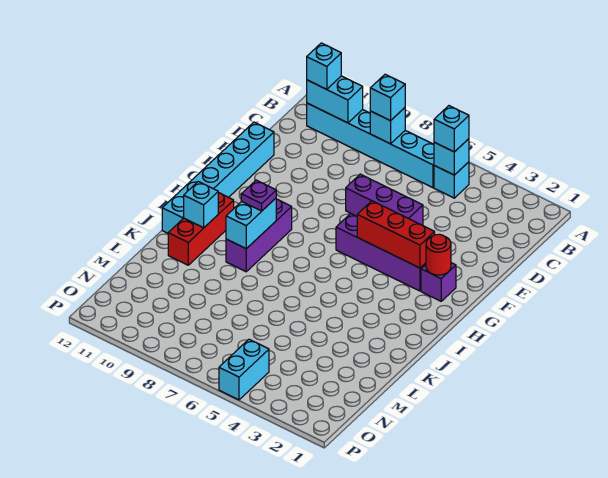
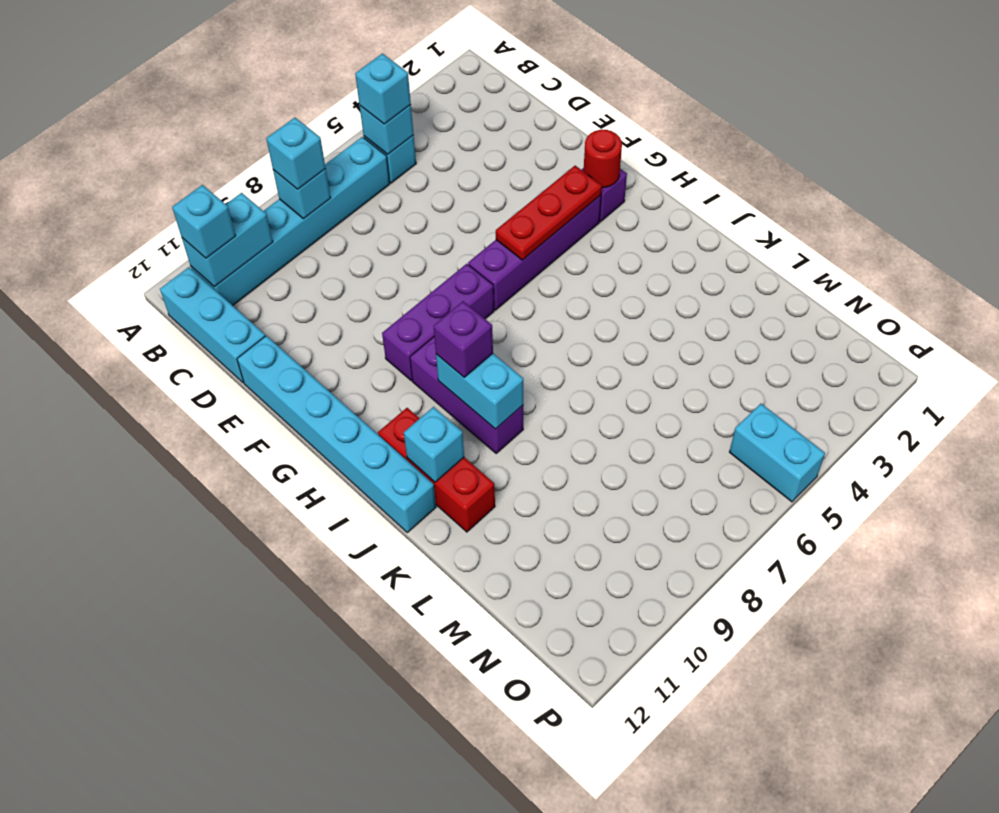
none -> cyan brick B12:D12 level 1
purple brick E5:E7 level 1 -> purple brick G7:G9 level 1
red brick G3:G5 level 2 -> red plate G3:G5 level 2
purple plate I9 level 3 -> purple brick I9 level 3

